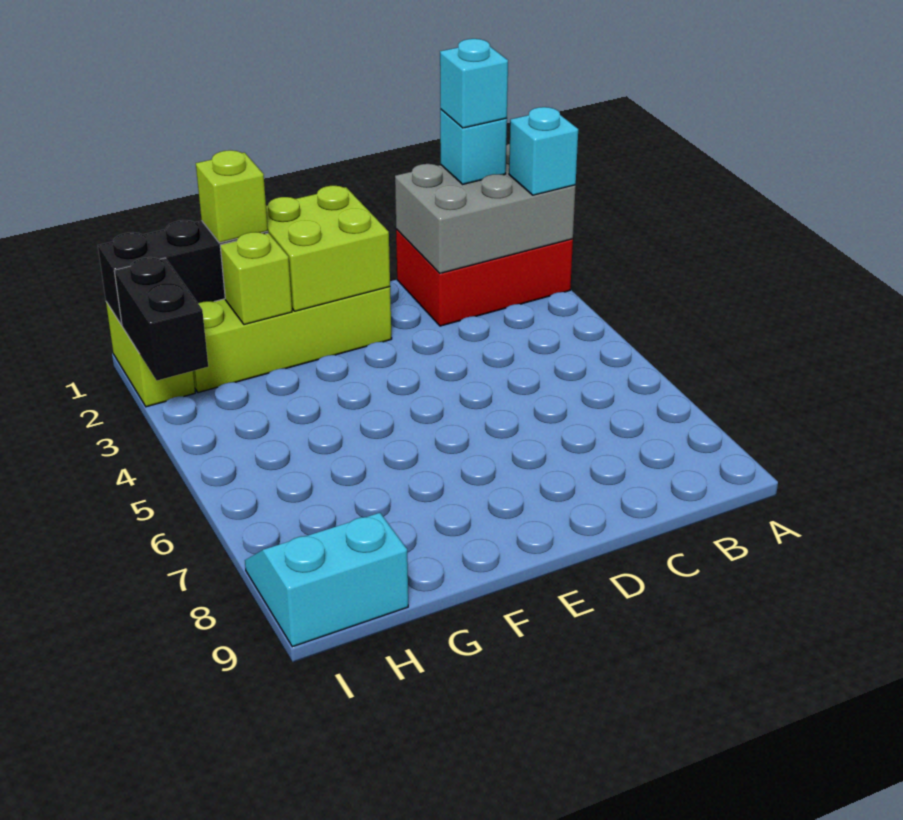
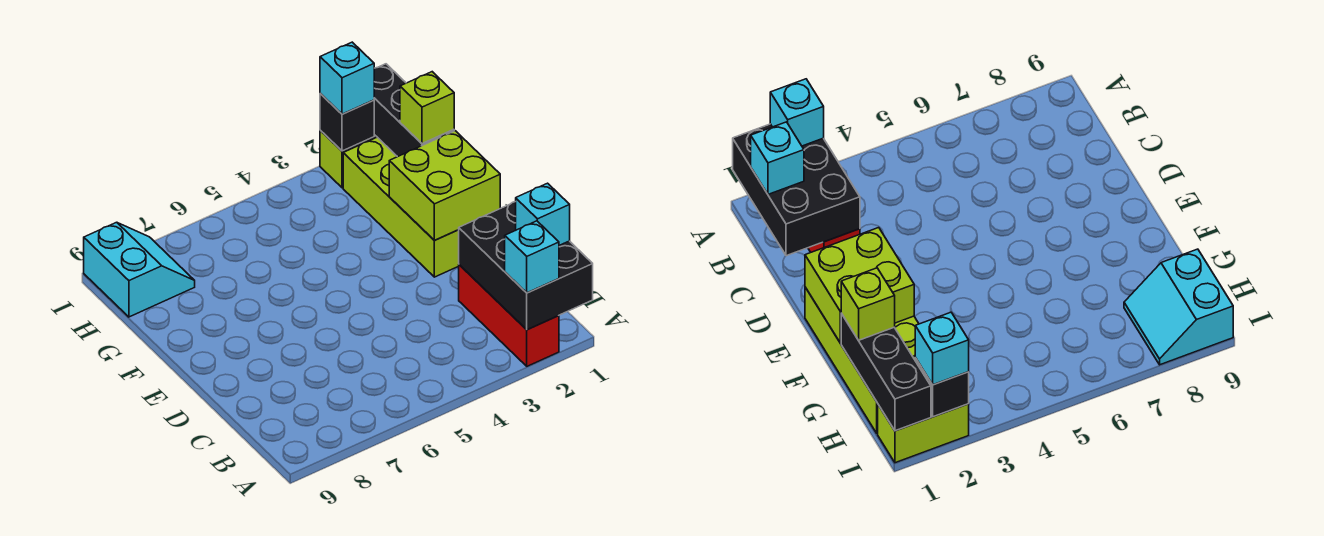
red brick A1:C2 level 1 -> red brick A2:C2 level 1
grey brick A1:C2 level 2 -> black brick A1:C2 level 2
cyan brick B1 level 4 -> cyan brick I2 level 3
lime brick G2 level 2 -> none
black brick I2:I3 level 2 -> black brick I2 level 2

